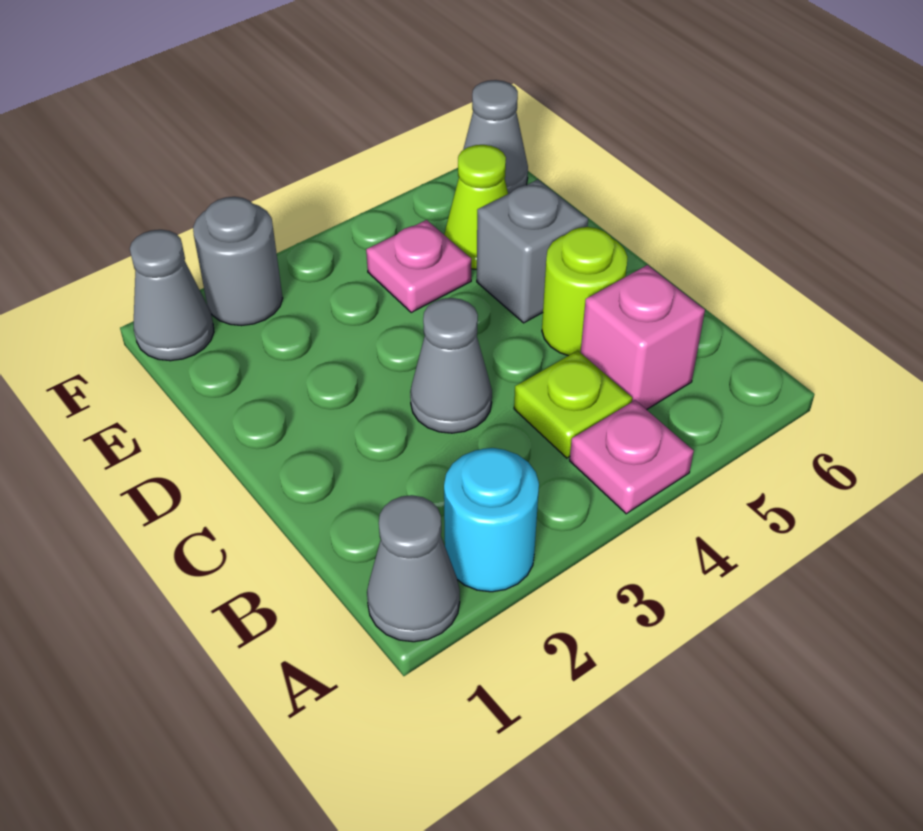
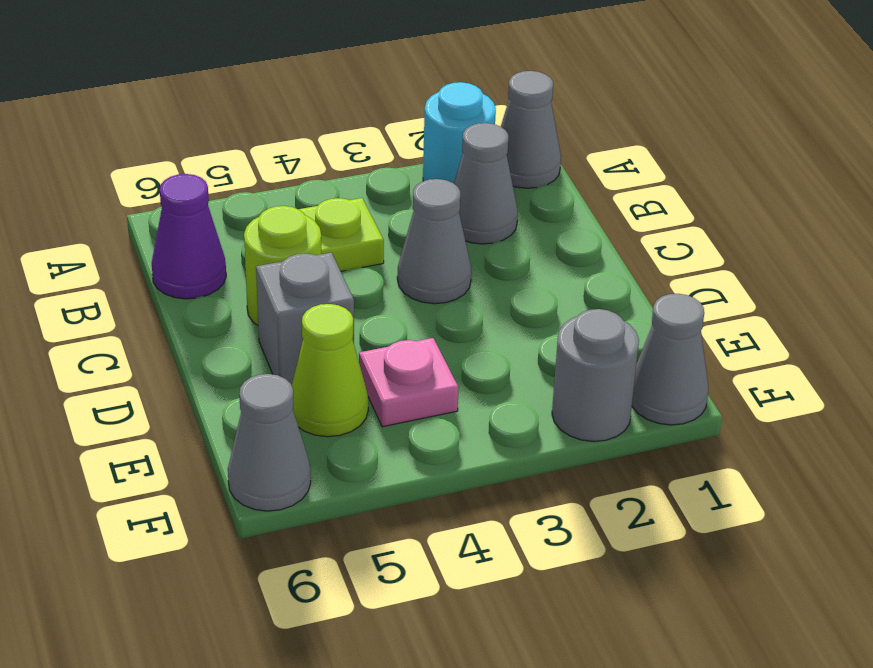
pink plate A4 level 1 -> none
none -> grey cone B2 level 1
pink brick B5 level 1 -> none
none -> purple cone B6 level 1

